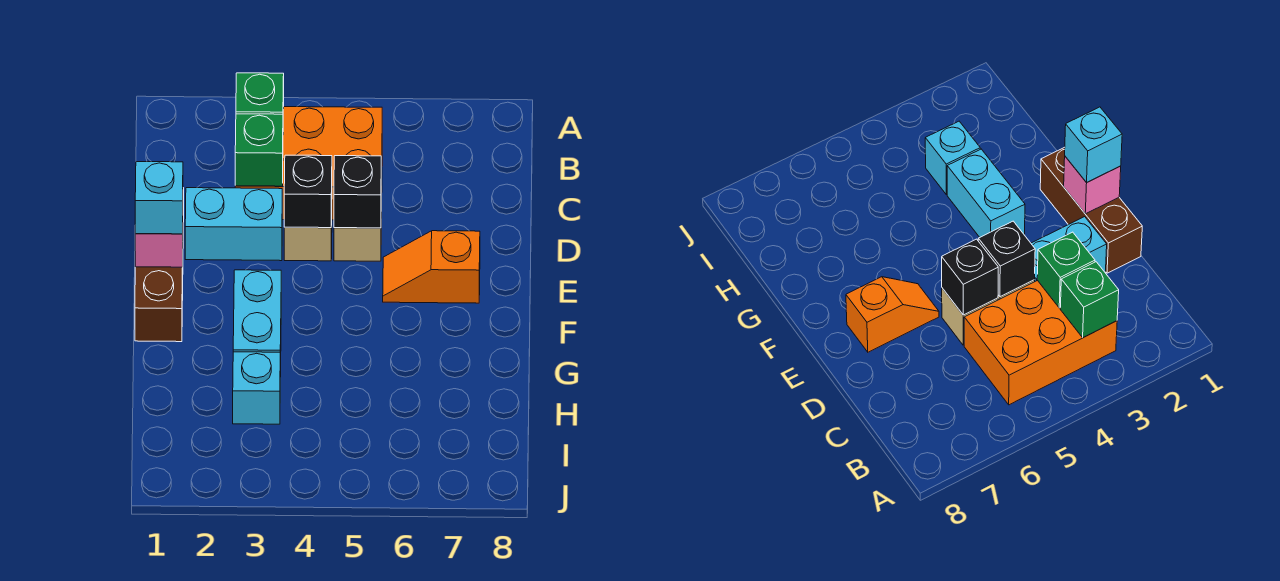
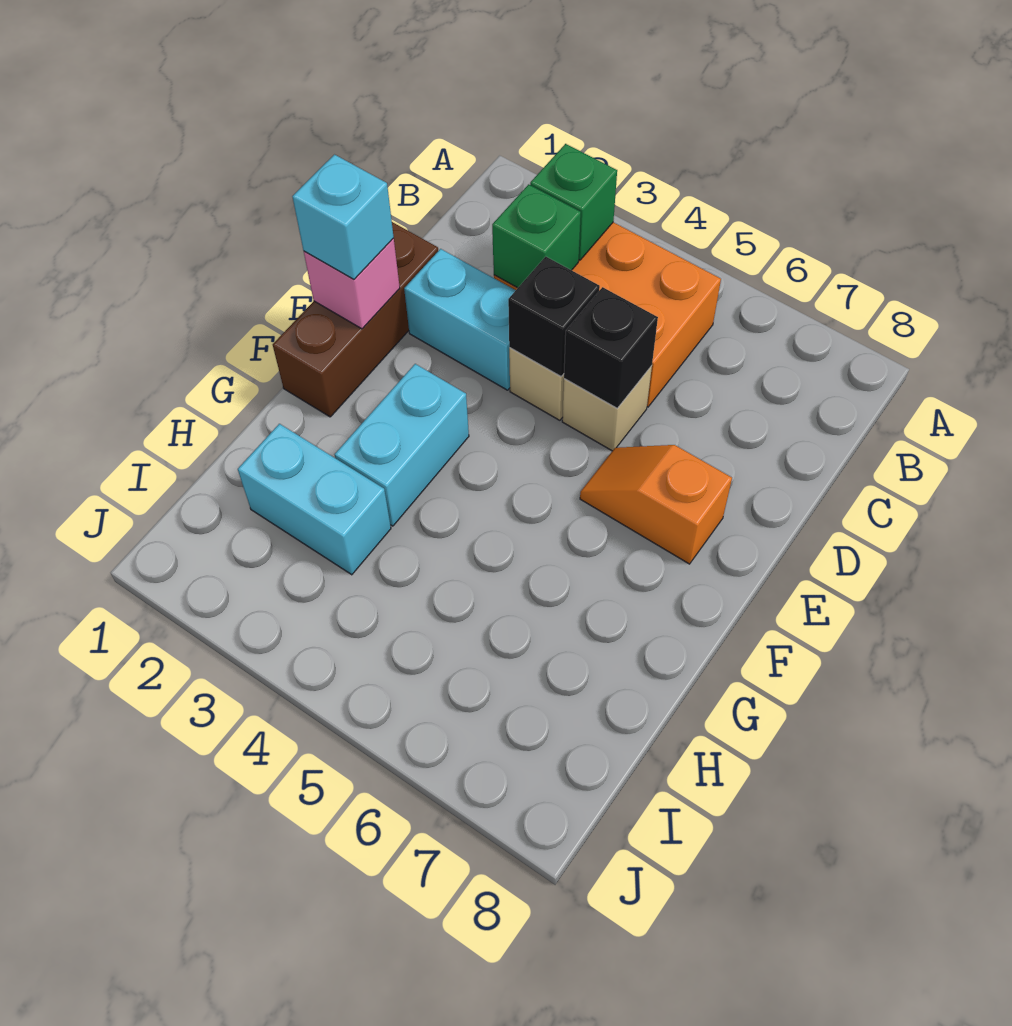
cyan brick H3 level 1 -> cyan brick H2:H3 level 1

